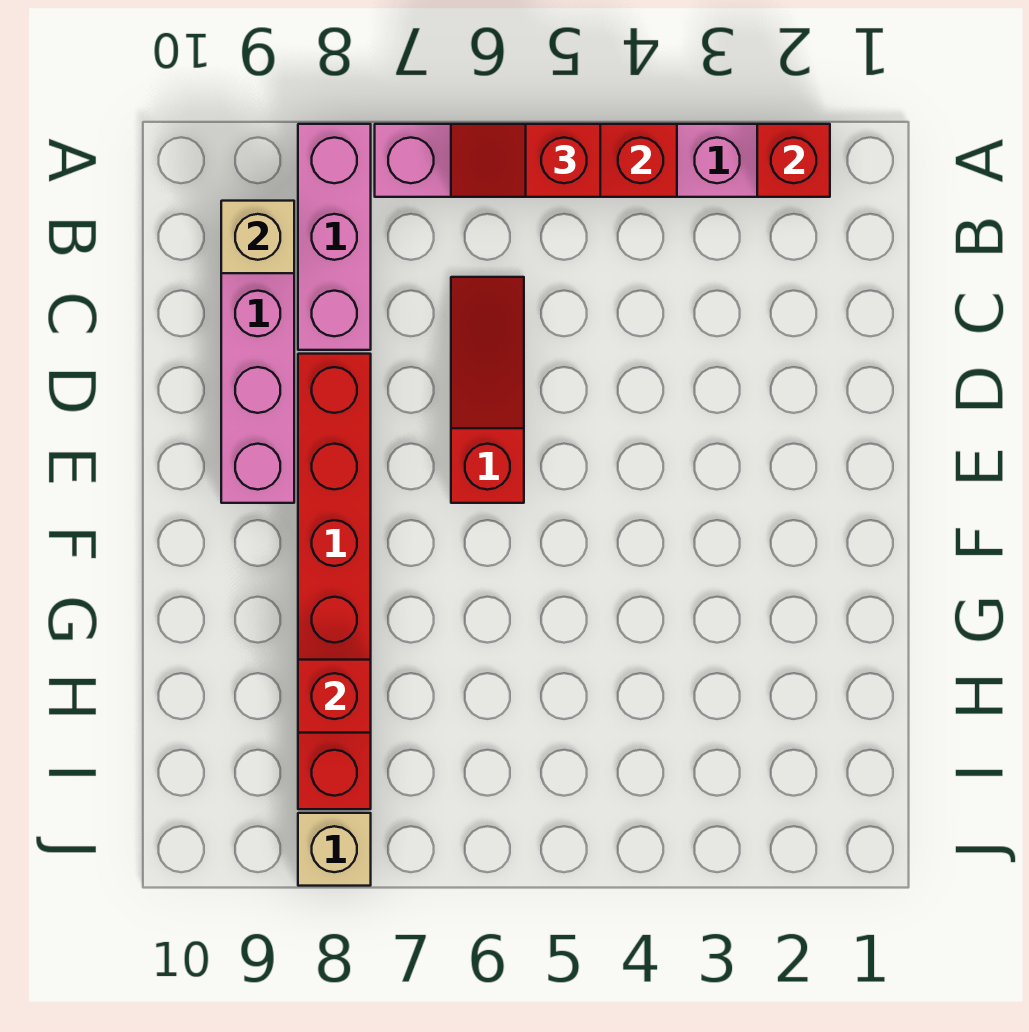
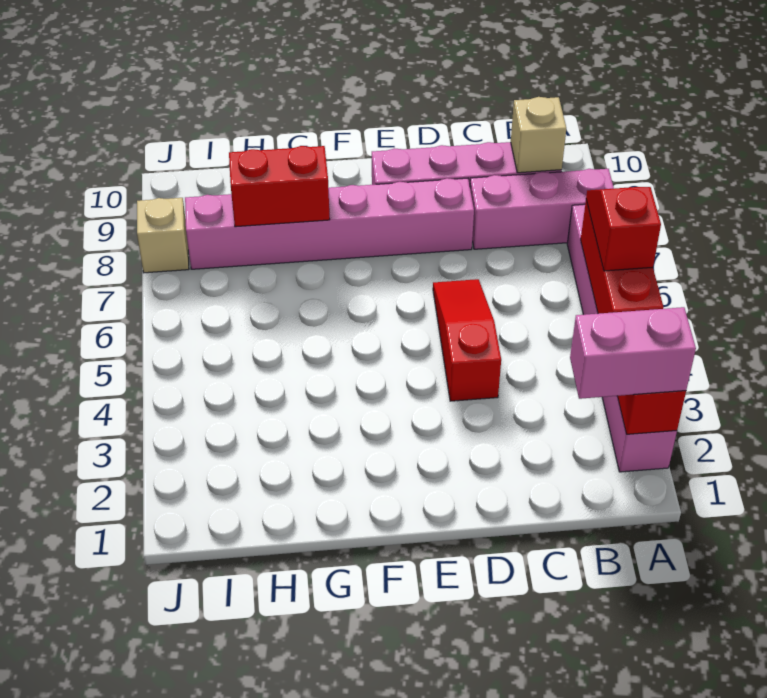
none -> pink brick A2:B2 level 3
red slope C6:E6 level 1 top E -> red slope D4:D6 level 1 top 4
red brick D8:I8 level 1 -> pink brick D8:I8 level 1
red brick H8 level 2 -> red brick G8:H8 level 2

